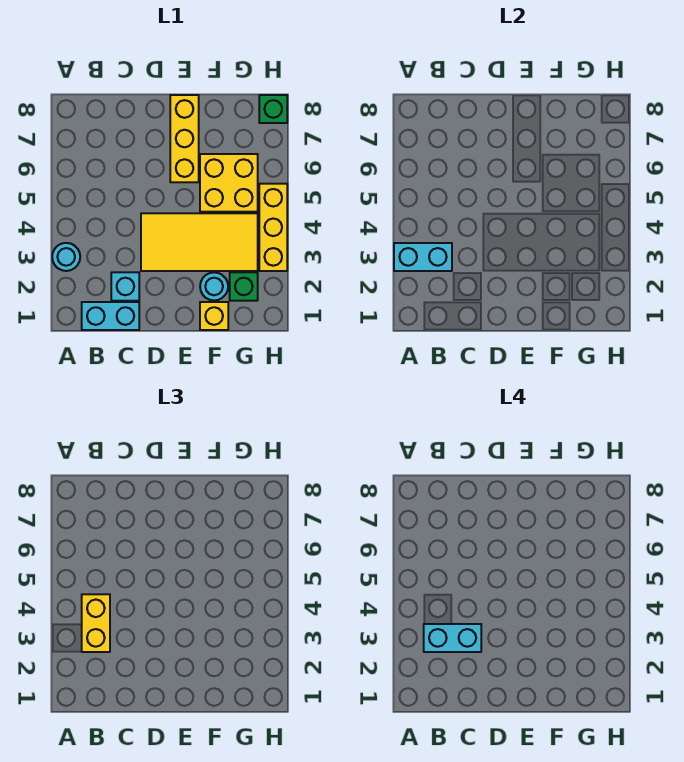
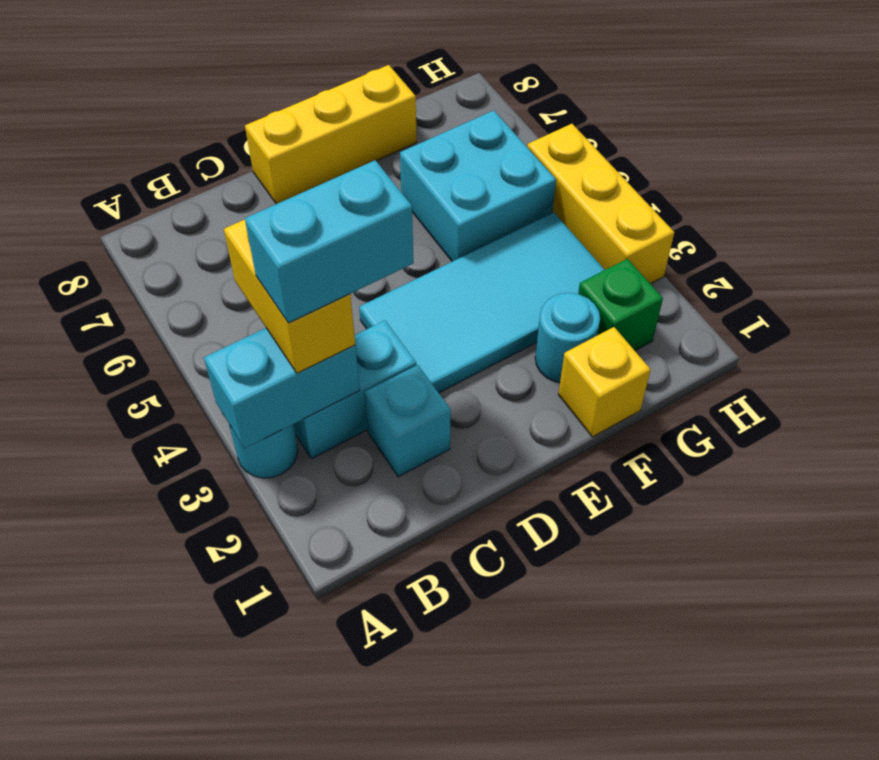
cyan brick B1:C1 level 1 -> cyan brick B3:C3 level 1
yellow tile D3:G4 level 1 -> cyan tile D3:G4 level 1
yellow brick E6:E8 level 1 -> yellow brick D8:F8 level 1
yellow brick F5:G6 level 1 -> cyan brick F5:G6 level 1
green brick H8 level 1 -> none

